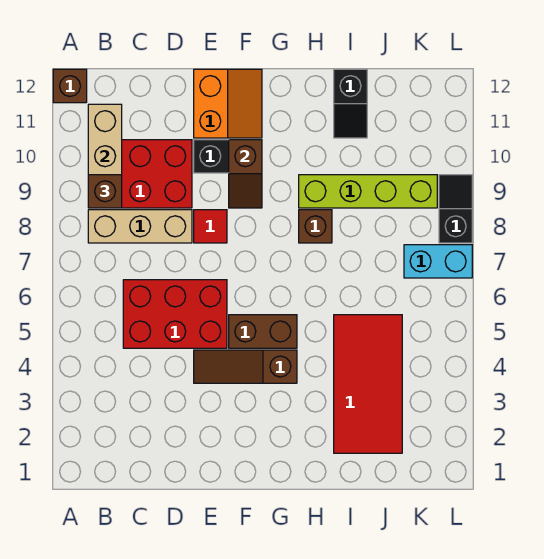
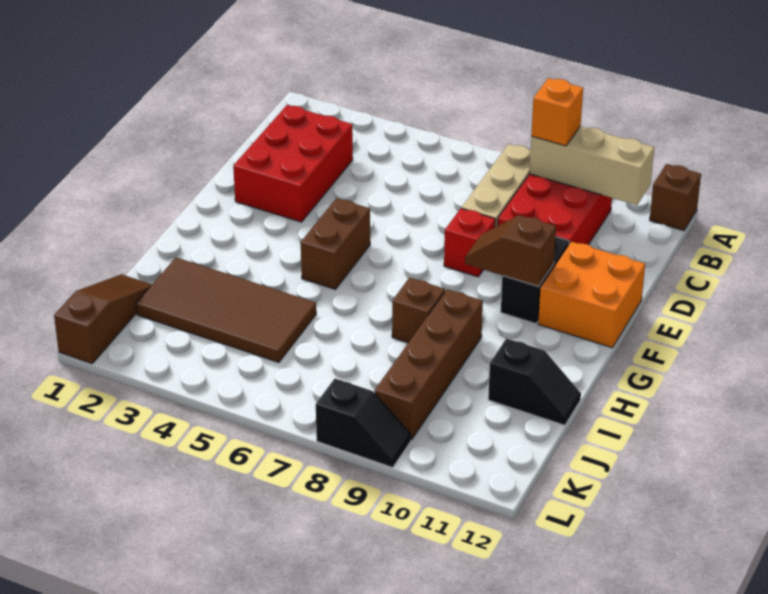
brown brick B9 level 3 -> orange brick B9 level 3
red brick C5:E6 level 1 -> red brick C2:E3 level 1
brown slope E4:G4 level 1 top G -> brown slope J1:L1 level 1 top L
red tile E8 level 1 -> red brick E8 level 1
orange slope E11:F12 level 1 top E -> orange brick E11:F12 level 1
lime brick H9:K9 level 1 -> brown brick H9:K9 level 1
red tile I2:J5 level 1 -> brown tile I2:J5 level 1
black slope I11:I12 level 1 top 12 -> black slope I11:I12 level 1 top 11
cyan brick K7:L7 level 1 -> none

